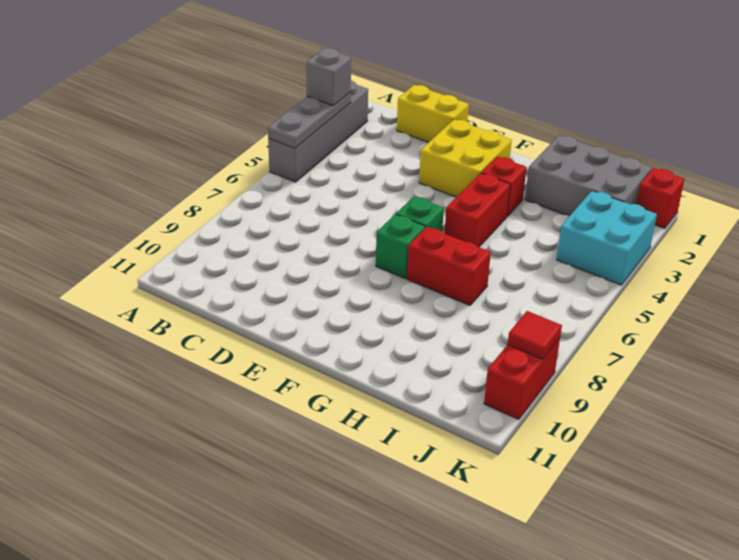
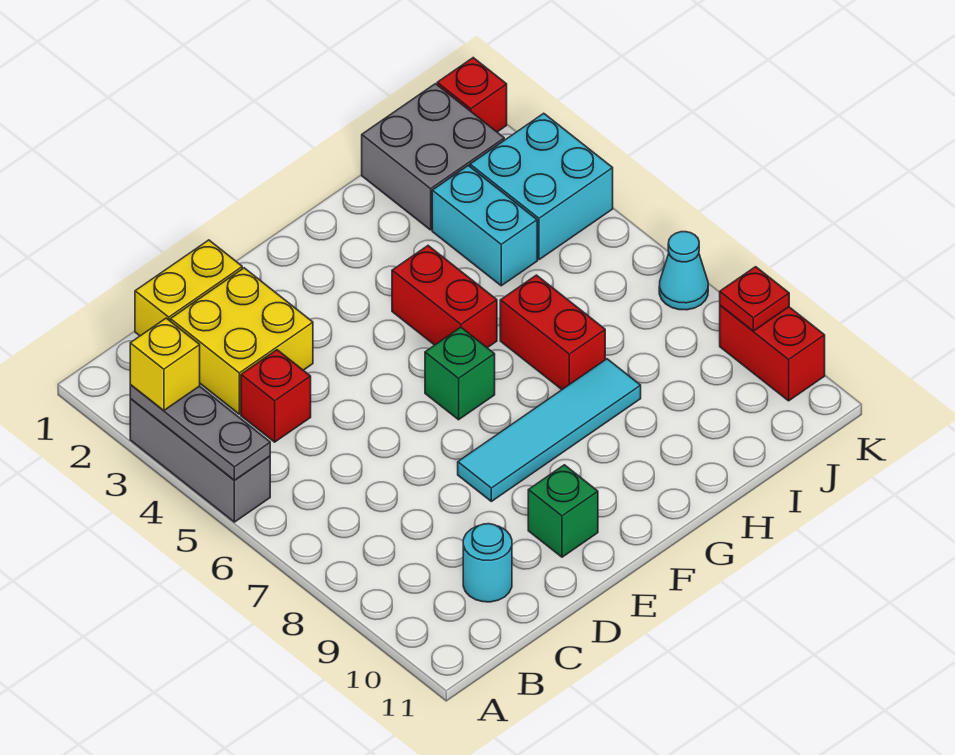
grey brick A2:A5 level 1 -> grey brick A3:A5 level 1
grey brick A3 level 3 -> yellow brick A3 level 3
none -> cyan round brick C10 level 1
yellow brick E2:F3 level 1 -> yellow brick C2:D3 level 1
none -> cyan tile E8:H8 level 1
green brick F7 level 1 -> green brick E10 level 1
red brick G3 level 1 -> red brick C4 level 1
red brick G7:H7 level 1 -> red brick H6:H7 level 1
grey brick H1:J2 level 1 -> grey brick I1:J2 level 1
none -> cyan brick I3:I4 level 1
none -> cyan cone K7 level 1
red tile K9 level 2 -> red plate K9 level 2

